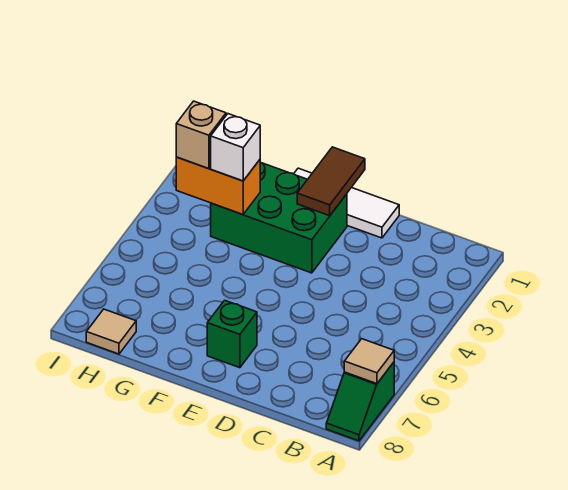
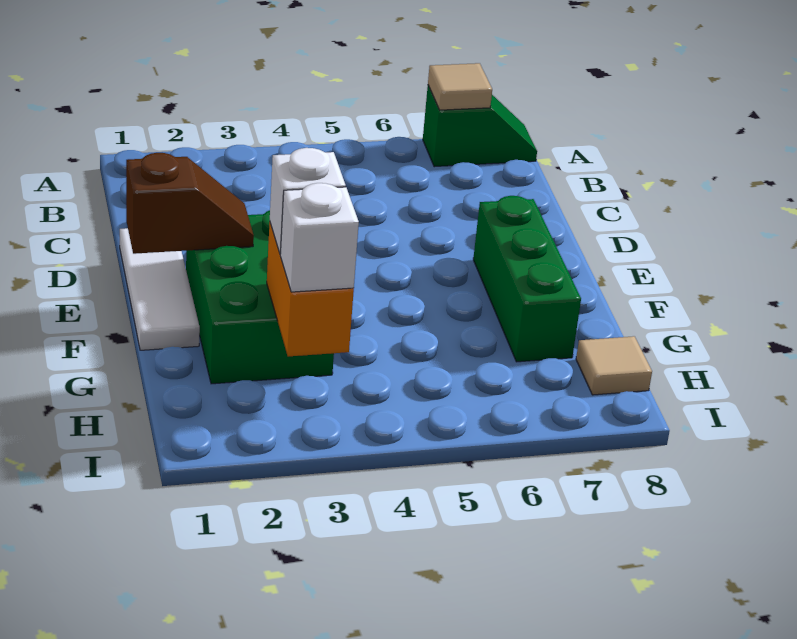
brown tile E1:E2 level 2 -> brown slope E1:E2 level 2 top 1
green brick E7 level 1 -> green brick E7:G7 level 1
tan brick H3 level 3 -> white brick H3 level 3

